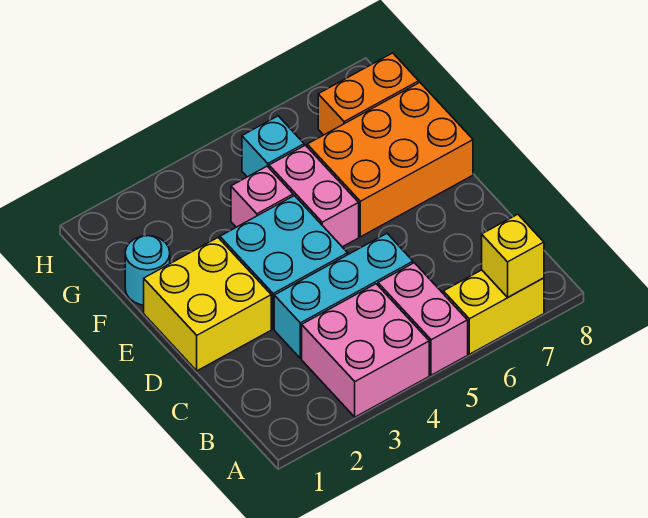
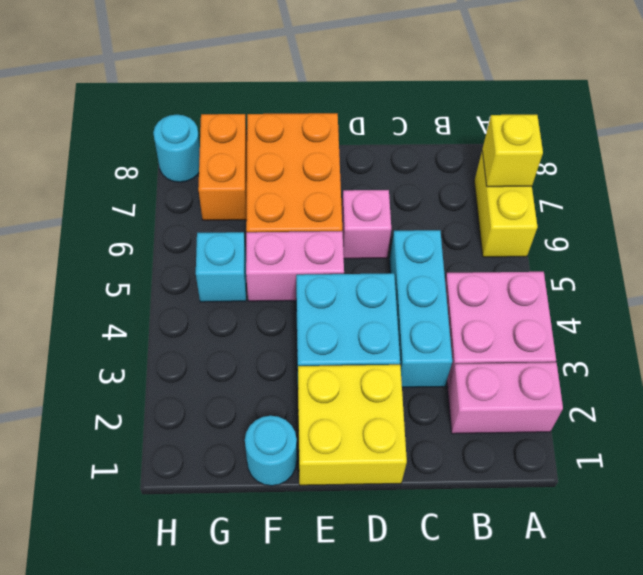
pink brick A5:B5 level 1 -> pink brick A2:B2 level 1
pink brick F4 level 1 -> pink brick D6 level 1
none -> cyan round brick H8 level 1

